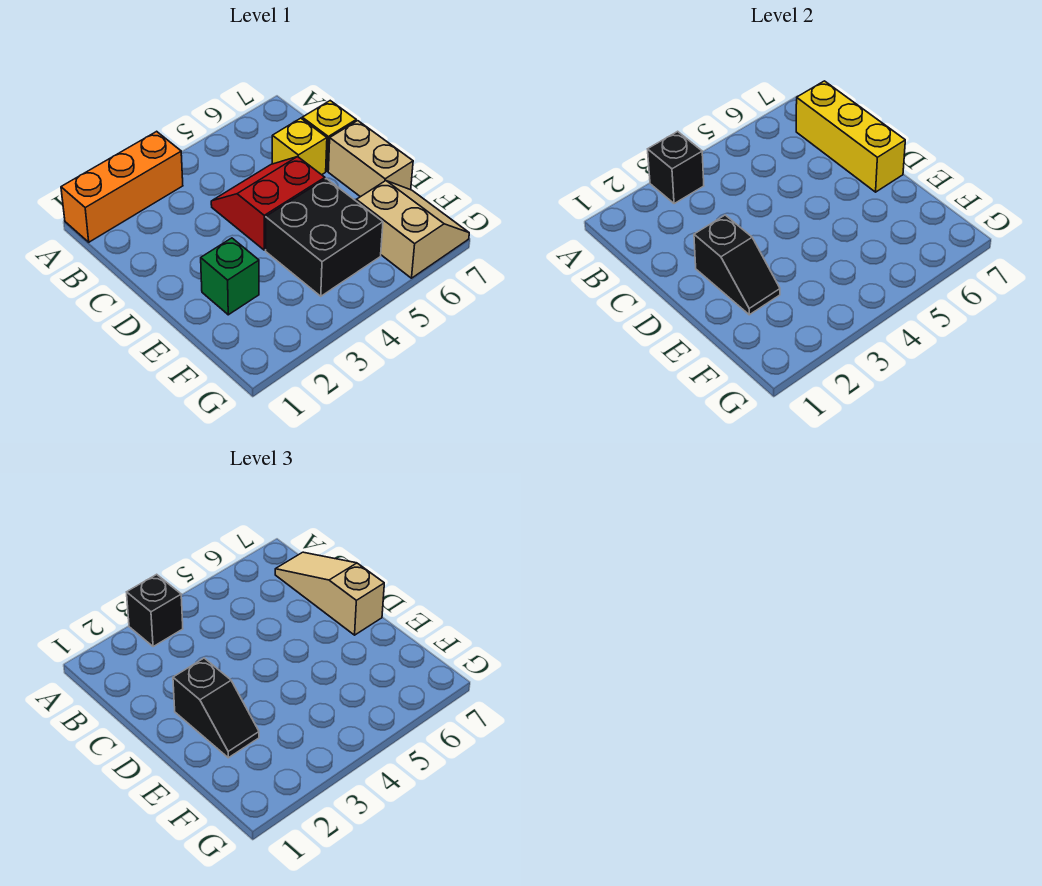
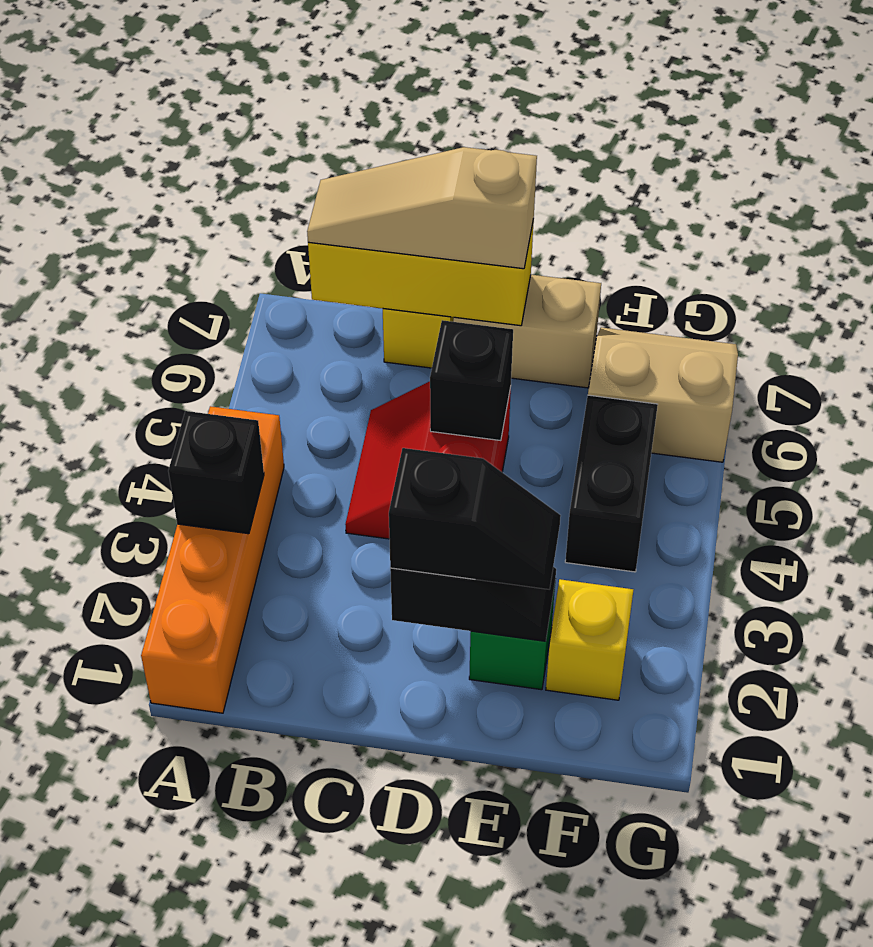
orange brick A1:A3 level 1 -> orange brick A1:A4 level 1
black brick A3 level 3 -> black brick D5 level 2
yellow brick C6 level 1 -> yellow brick F2 level 1
black brick E4:F5 level 1 -> black brick F4:F5 level 1

